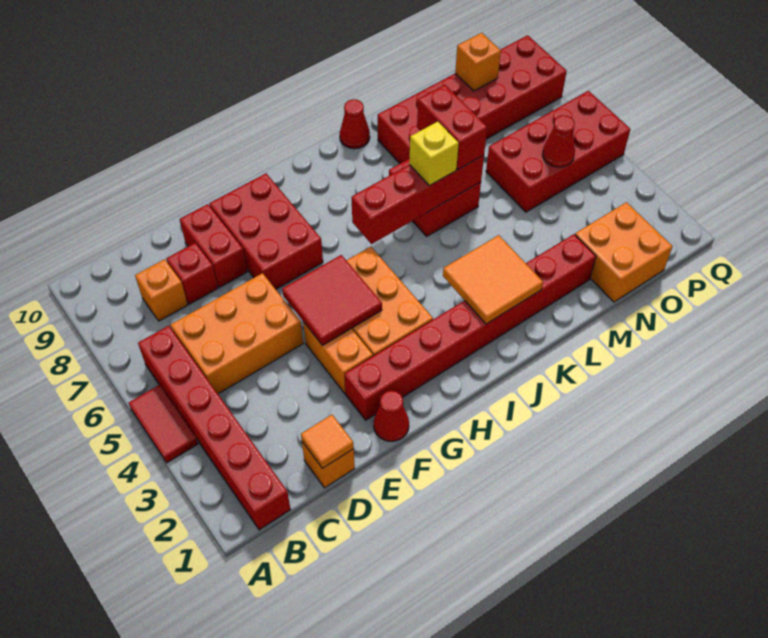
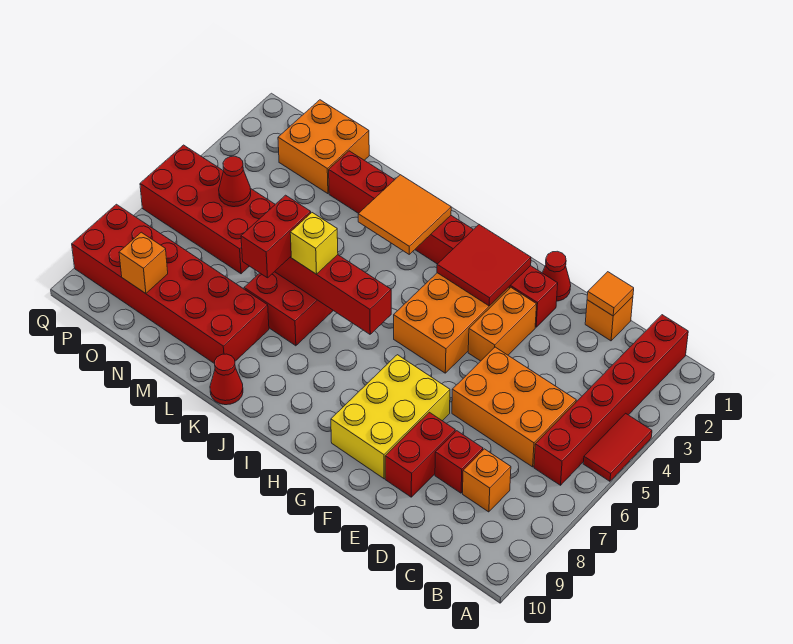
red tile F4:G5 level 2 -> red tile G2:H3 level 2
red brick F7:G9 level 1 -> yellow brick F7:G9 level 1

